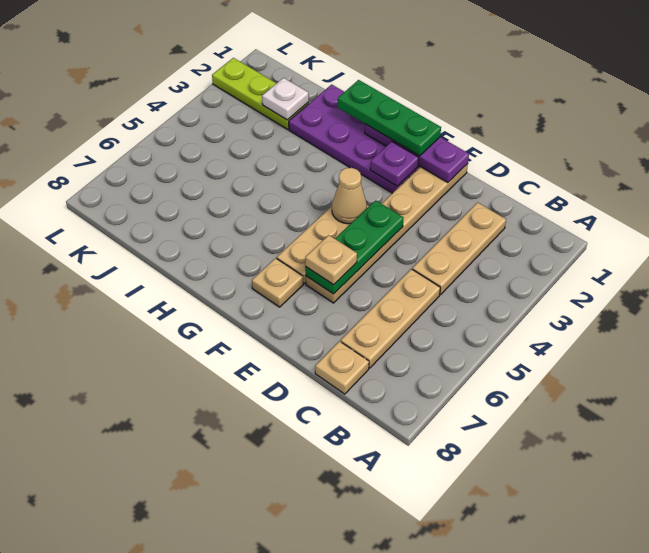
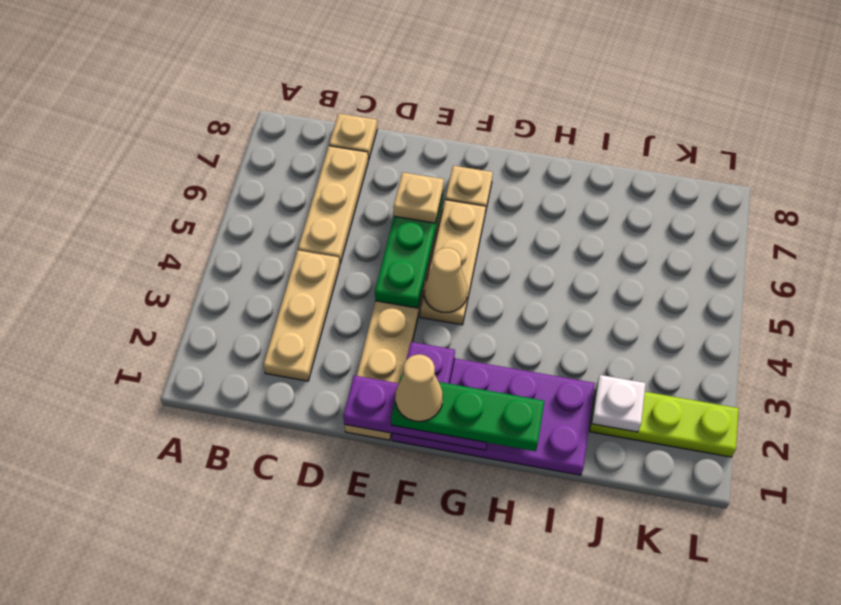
none -> tan cone F1 level 4

